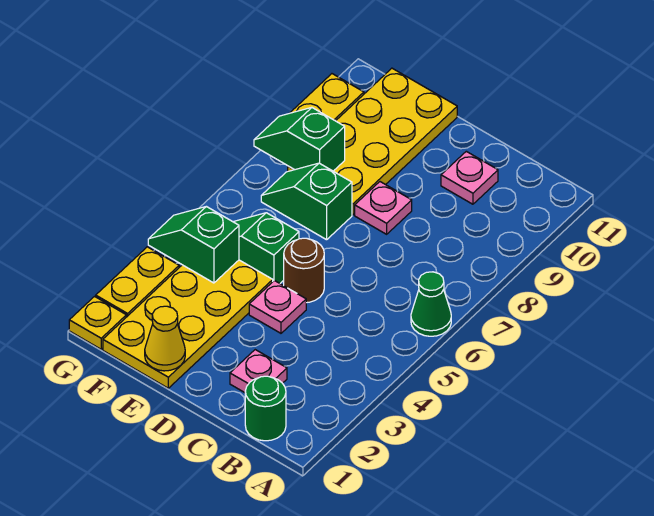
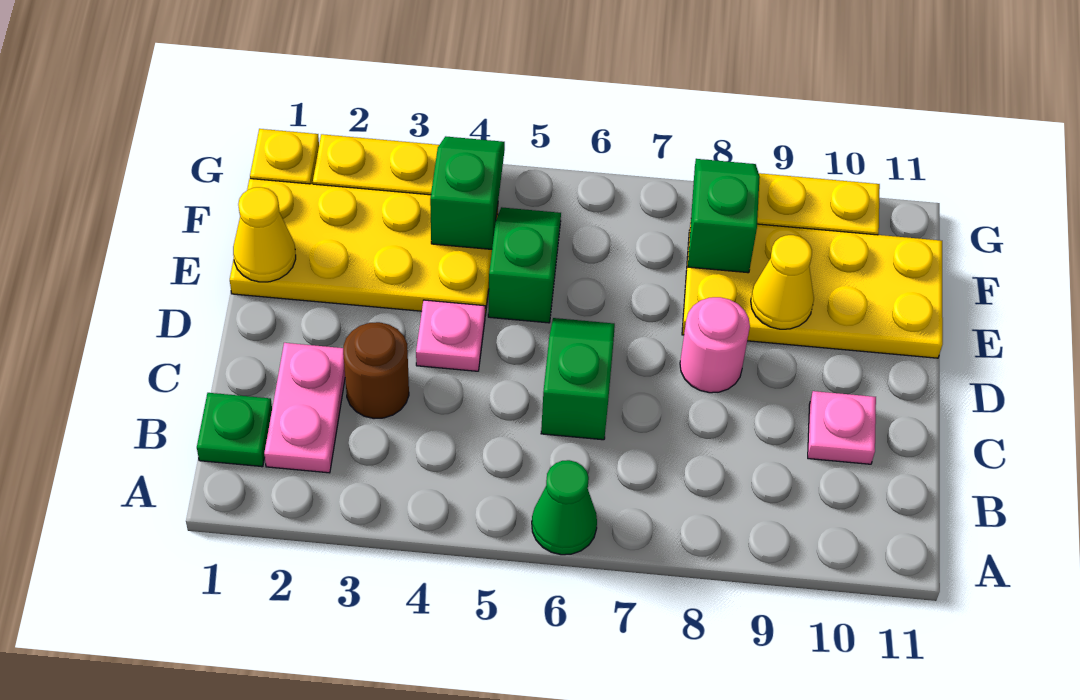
green round brick B1 level 1 -> green plate B1 level 1
pink plate C2 level 1 -> pink plate B2:C2 level 1
brown round brick D5 level 1 -> brown round brick C3 level 1
pink plate D8 level 1 -> pink round brick D8 level 1
green slope E7:F7 level 1 top E -> green slope C6:D6 level 1 top C
none -> yellow cone E9 level 2

